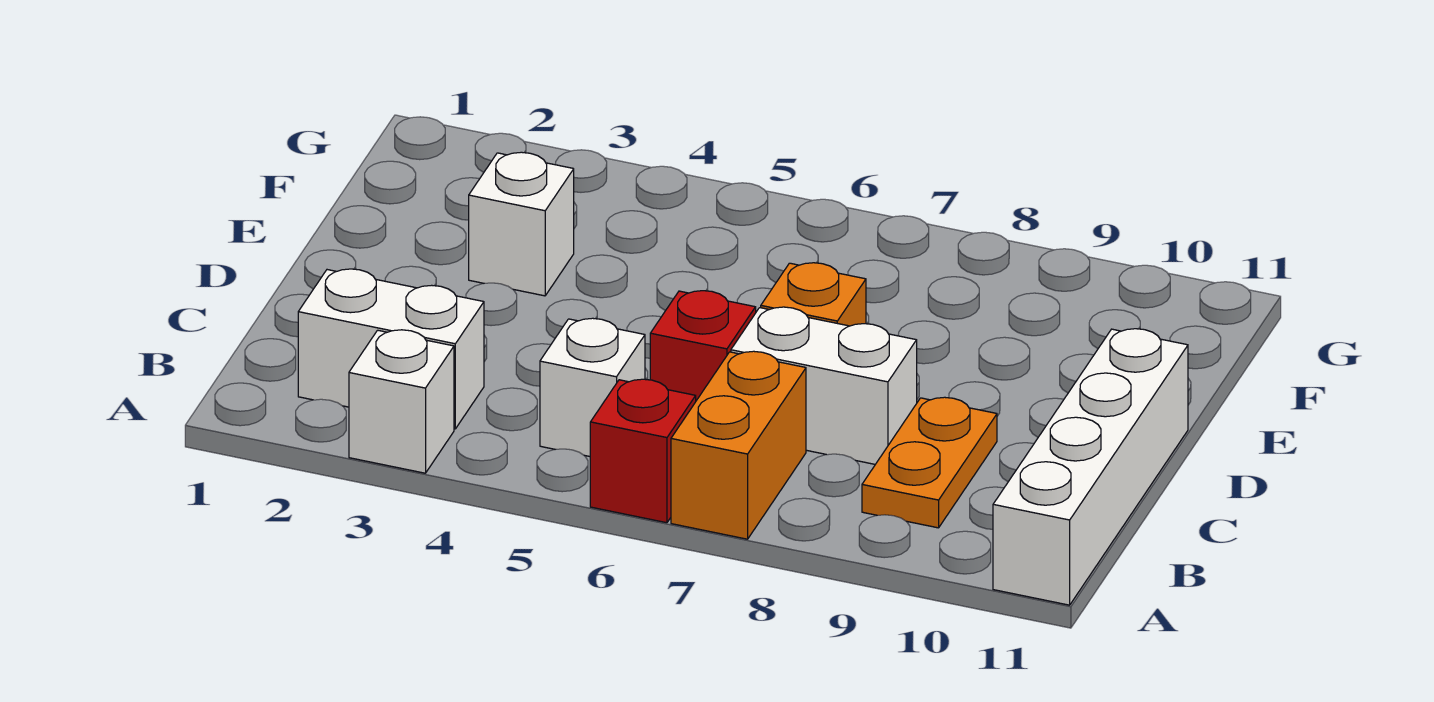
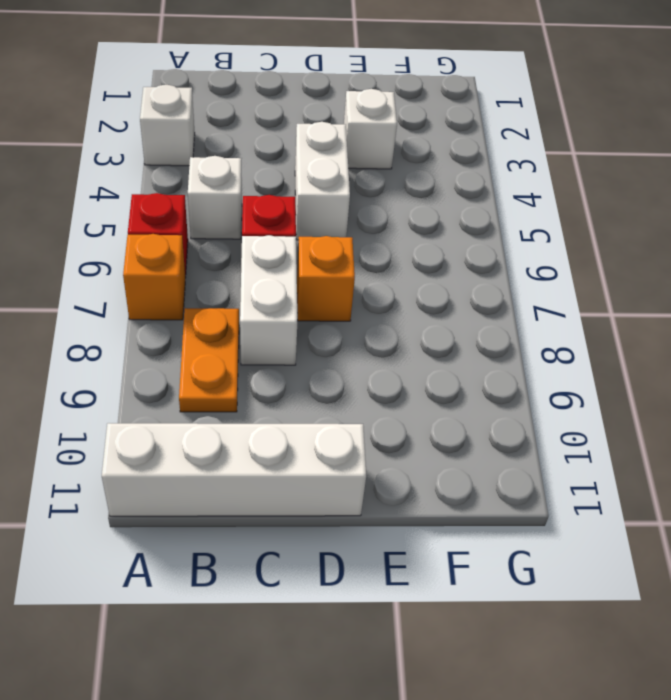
orange brick A7:B7 level 1 -> orange brick A7 level 1
white brick B2:B3 level 1 -> white brick D4:D5 level 1
orange plate B9:C9 level 1 -> orange plate B8:B9 level 1

